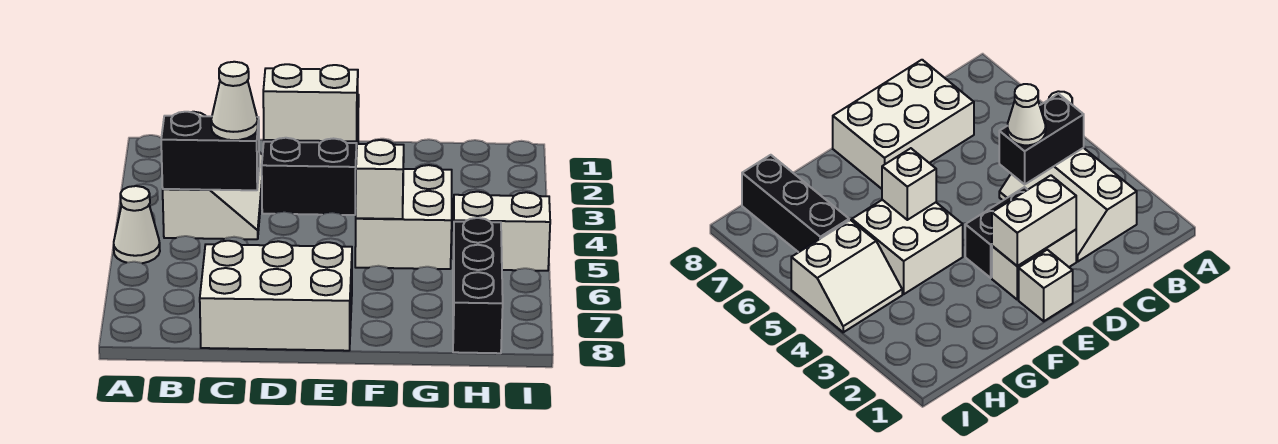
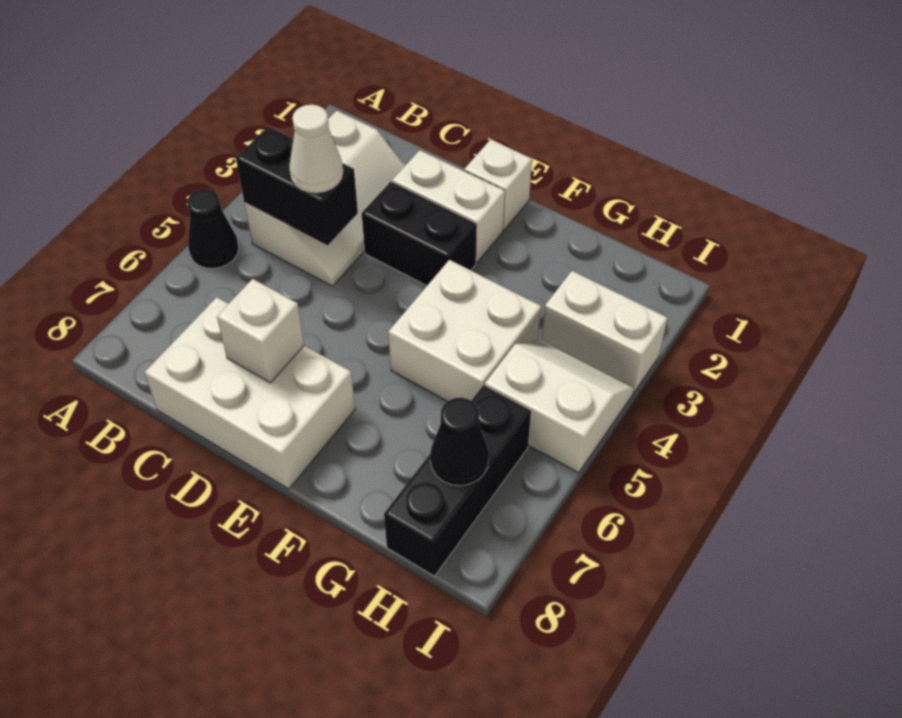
white cone A5 level 1 -> black cone A5 level 1
white brick D2:E2 level 2 -> white brick H3:I3 level 1
white brick F5 level 2 -> white brick D7 level 2
none -> black cone H7 level 2

